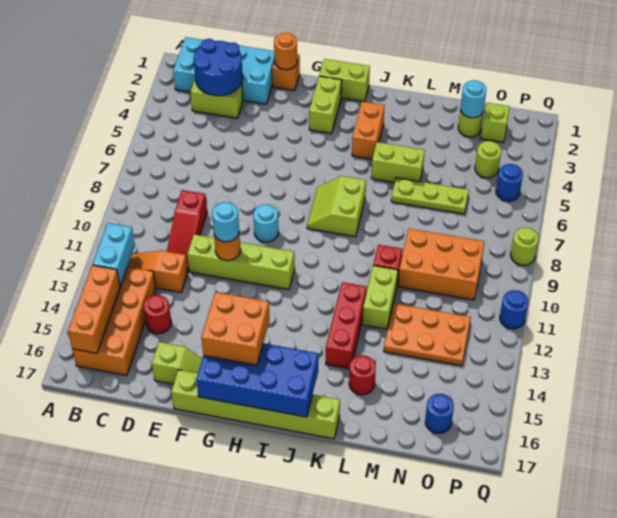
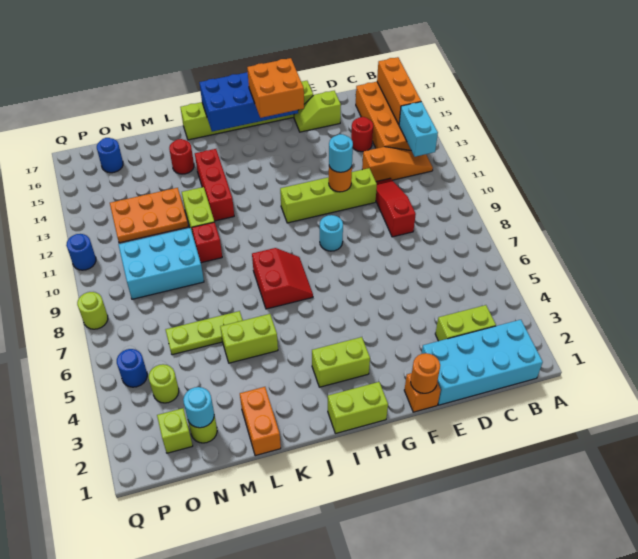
blue round brick C2:D3 level 2 -> none
lime brick H2:H3 level 1 -> lime brick H3:I3 level 1
lime slope I7:J8 level 1 top J -> red slope I7:J8 level 1 top J
orange brick J3:J4 level 1 -> orange brick L1:L2 level 1
orange brick M9:O10 level 1 -> cyan brick M9:O10 level 1

